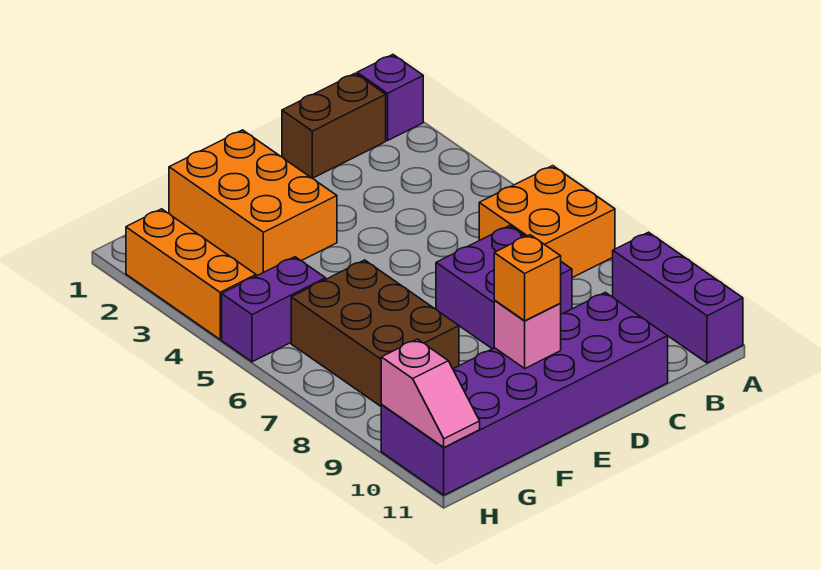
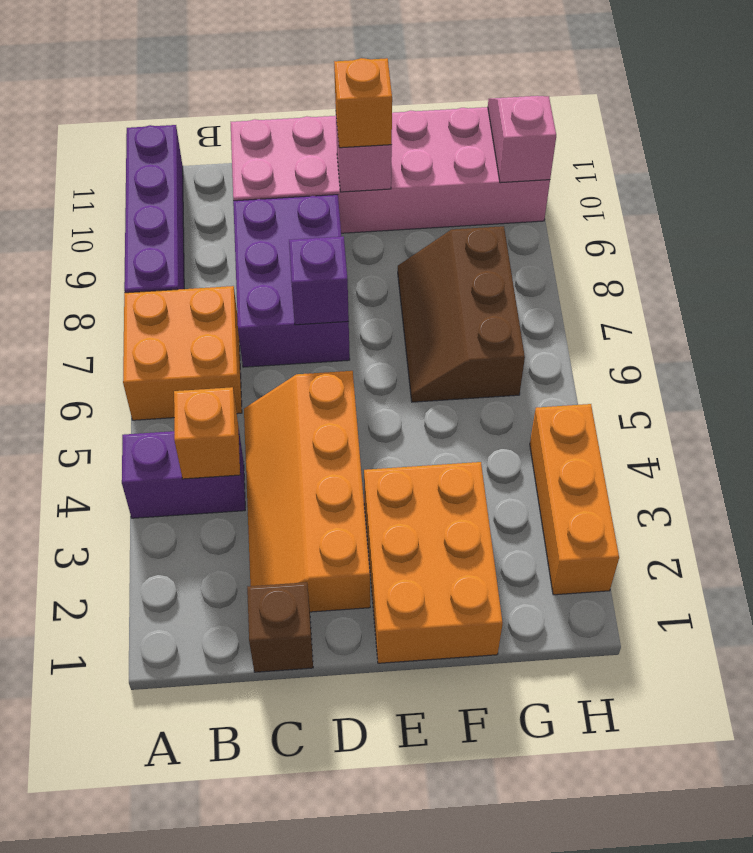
purple brick A1 level 1 -> purple brick D7 level 2
purple brick A9:A11 level 1 -> purple brick A8:A11 level 1
brown brick B1:C1 level 1 -> brown brick C1 level 1
none -> orange brick B4 level 2
none -> orange slope C2:D5 level 1 top D
purple brick C7:D8 level 1 -> purple brick C7:D9 level 1
purple brick C10:H11 level 1 -> pink brick C10:H11 level 1
brown brick F6:G8 level 1 -> brown slope F6:G8 level 1 top G
purple brick G5:H5 level 1 -> purple brick A4:B4 level 1

